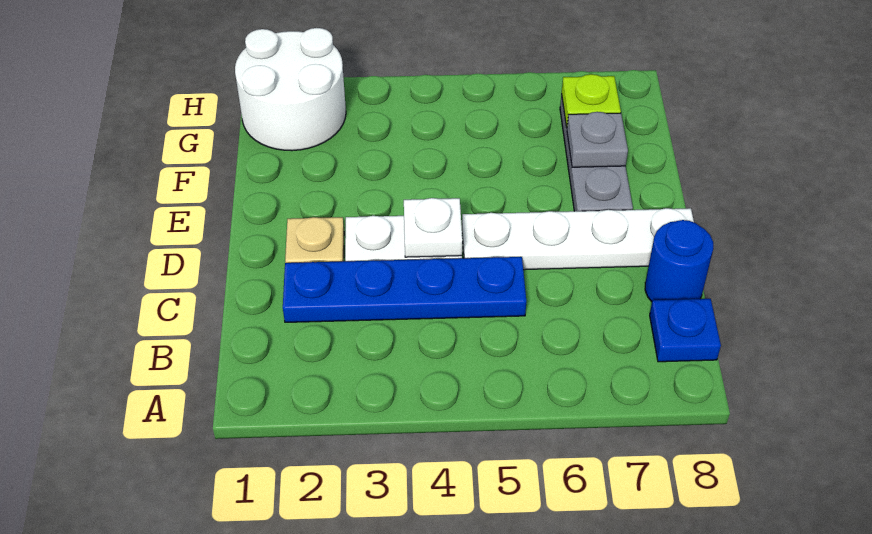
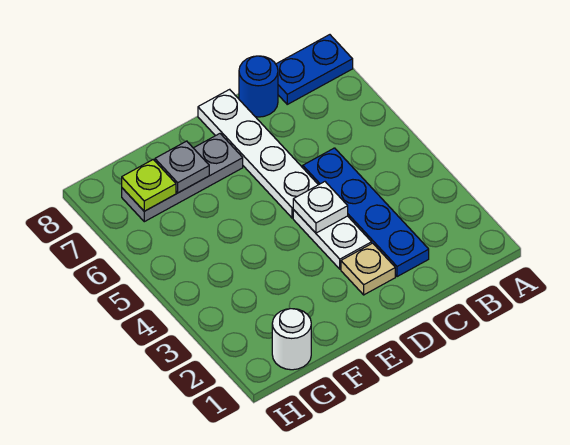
blue plate B8 level 1 -> blue plate A8:B8 level 1
white round brick G1:H2 level 1 -> white round brick G1 level 1

